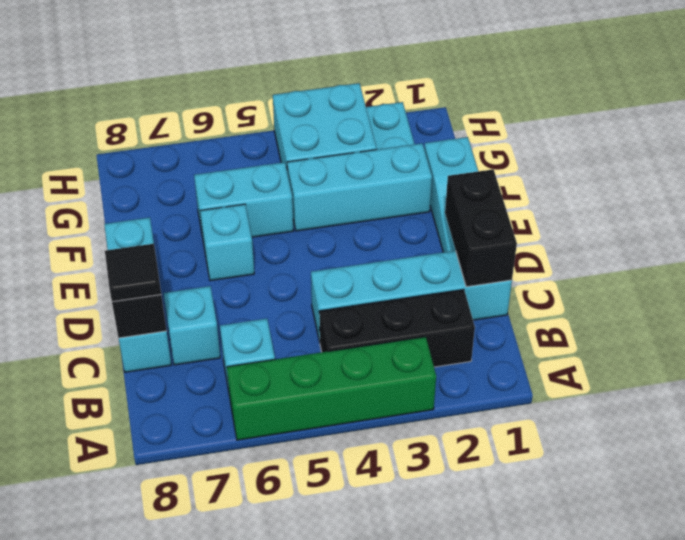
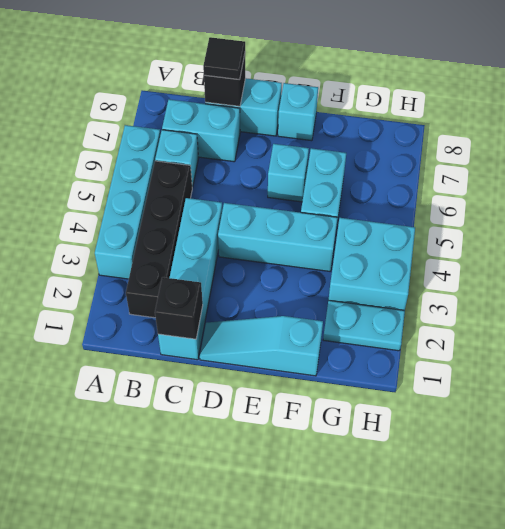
green brick A3:A6 level 1 -> cyan brick A3:A6 level 1
black brick B2:B4 level 1 -> black brick B2:B5 level 1
black brick C1:D1 level 2 -> black brick C1 level 2
cyan brick C7 level 1 -> cyan brick B7:C7 level 1
cyan brick F2:F4 level 1 -> cyan brick D4:F4 level 1

